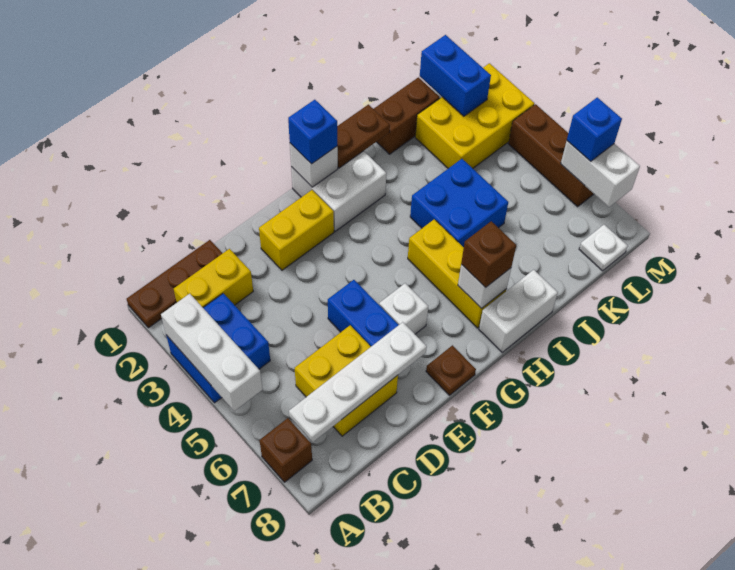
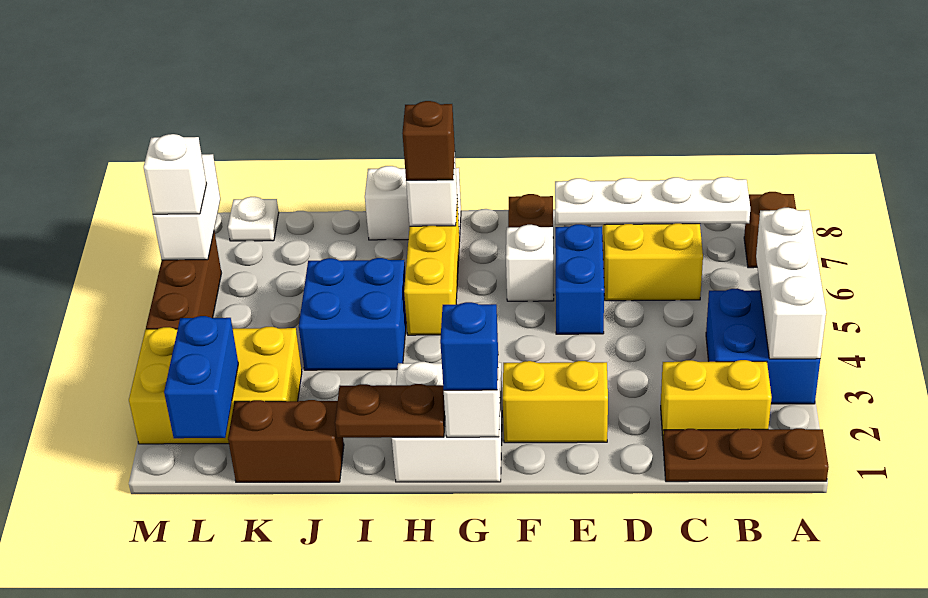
blue brick M6 level 3 -> white brick M6 level 3

